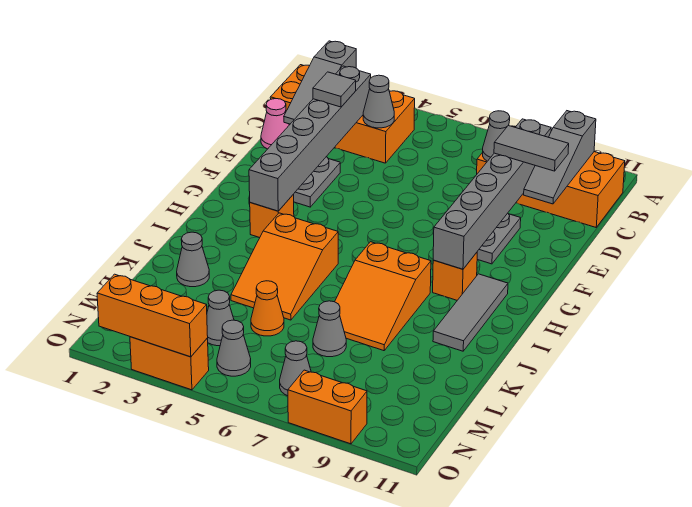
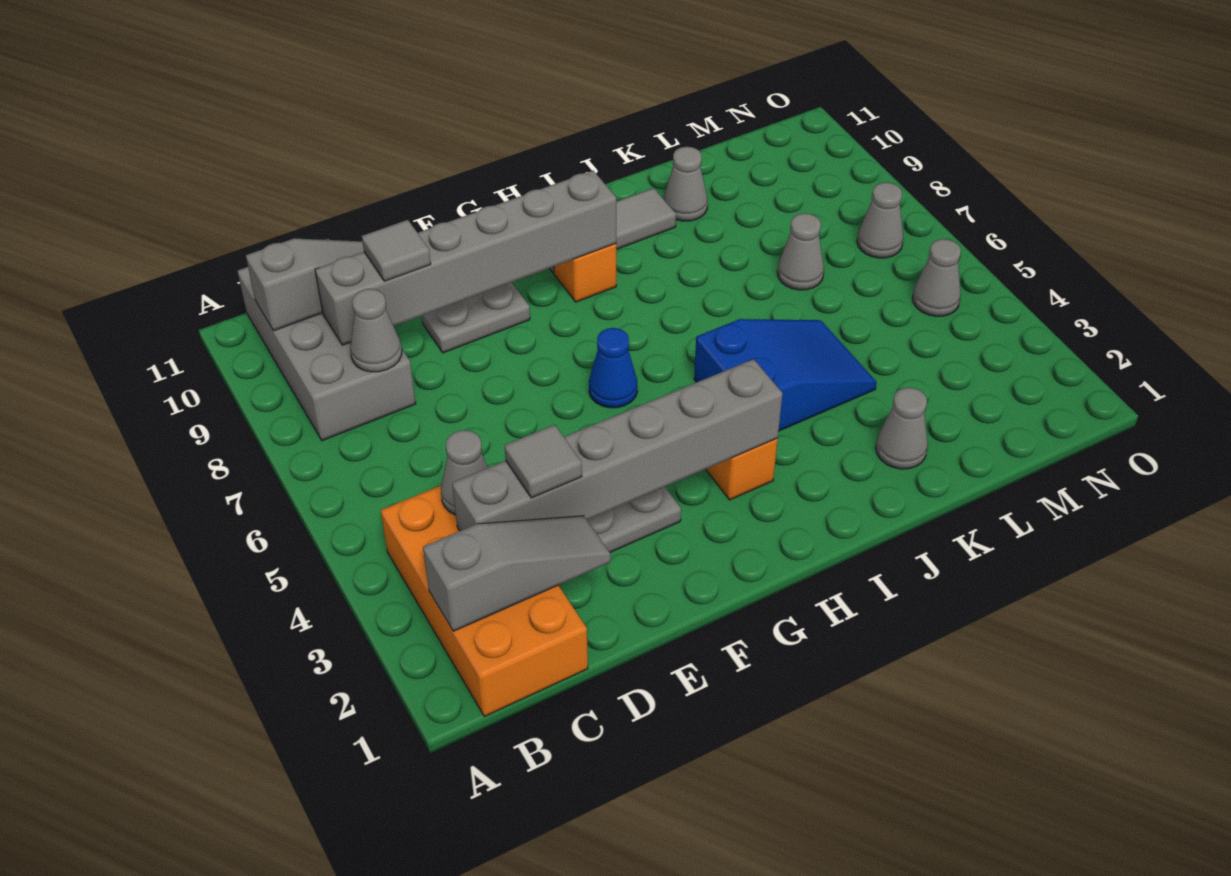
orange brick B8:C11 level 1 -> grey brick B8:C11 level 1
pink cone D1 level 1 -> none
grey tile D9:D10 level 3 -> grey tile D9 level 3
none -> blue cone G6 level 1
orange slope I4:K5 level 1 top I -> blue slope I4:K5 level 1 top I
orange slope I7:K8 level 1 top I -> none
orange cone L5 level 1 -> none
grey cone M4 level 1 -> grey cone K10 level 1
orange brick O2:O4 level 2 -> none
orange brick O3:O4 level 1 -> none
orange brick O8:O9 level 1 -> none

